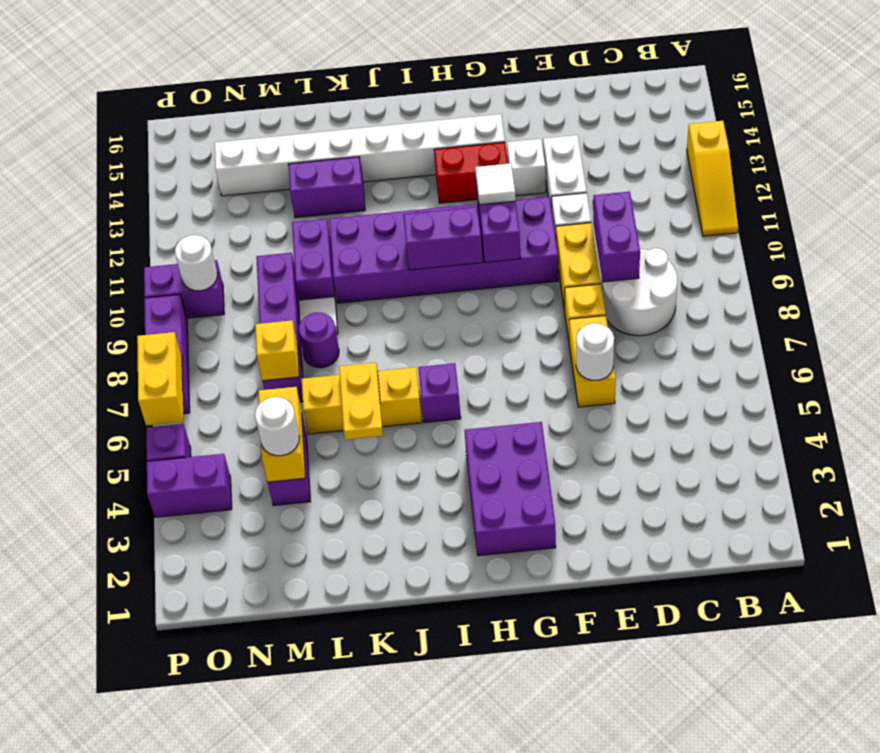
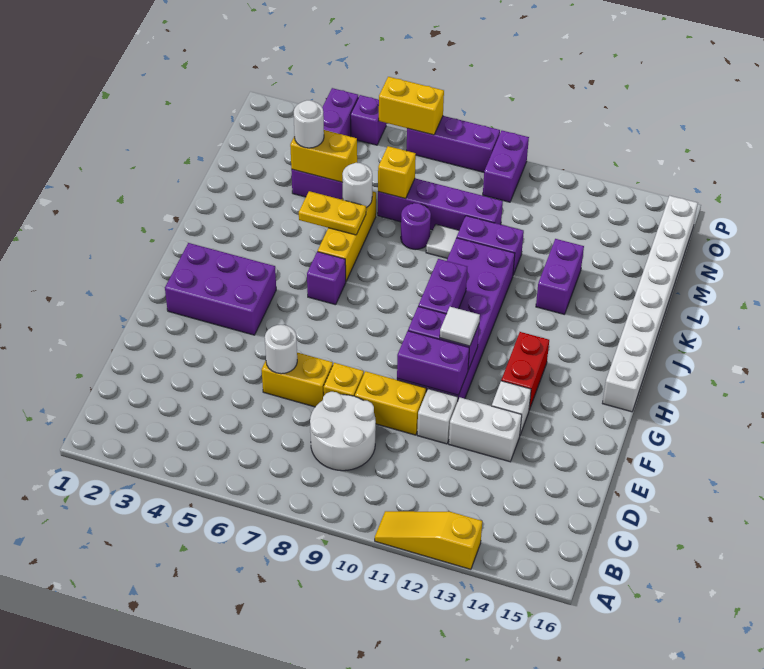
purple brick D9:D10 level 2 -> purple brick F10:F11 level 2
white brick G14:N14 level 1 -> white brick H16:O16 level 1
white round brick O10 level 2 -> white round brick L6 level 2

